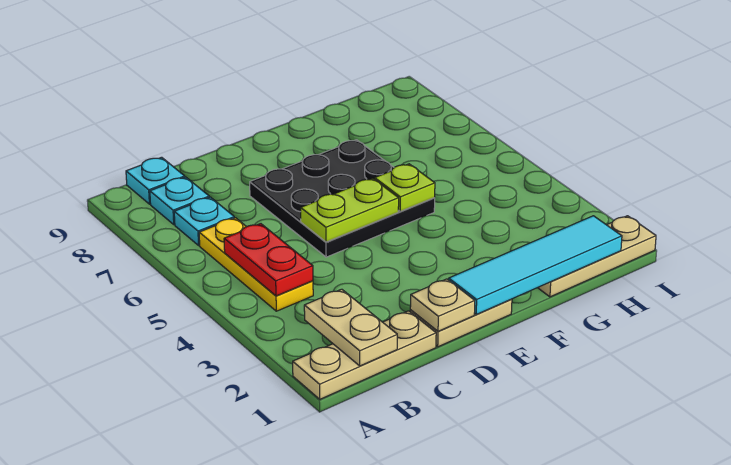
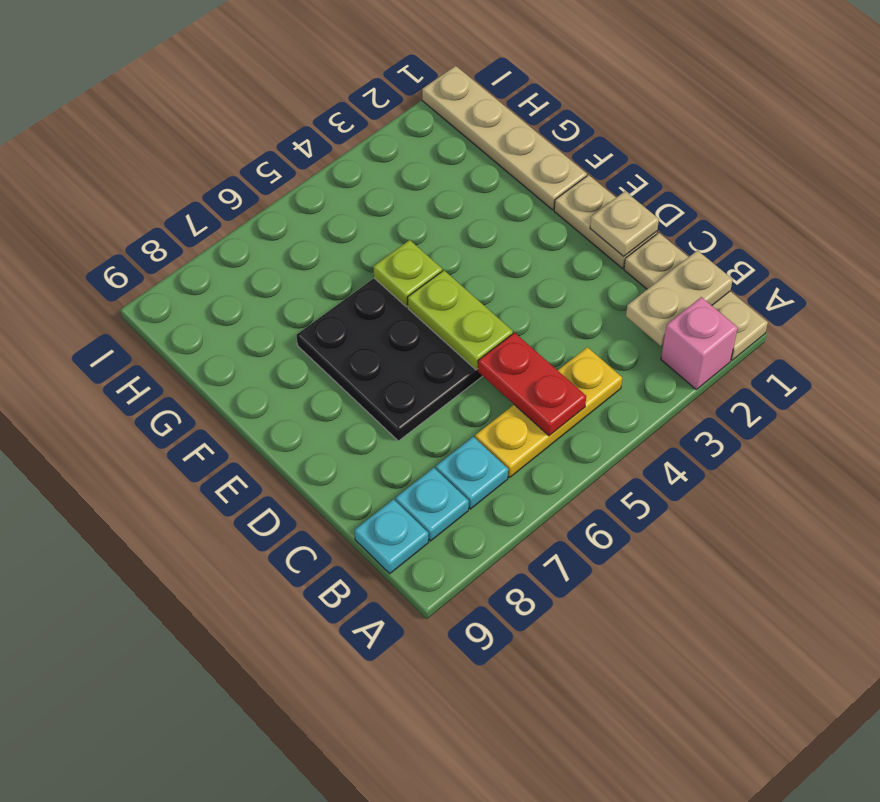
none -> pink brick A2 level 1
red plate B4:B5 level 2 -> red plate B5:C5 level 2
cyan tile E1:H1 level 2 -> none
tan plate G1:I1 level 1 -> tan plate F1:I1 level 1

